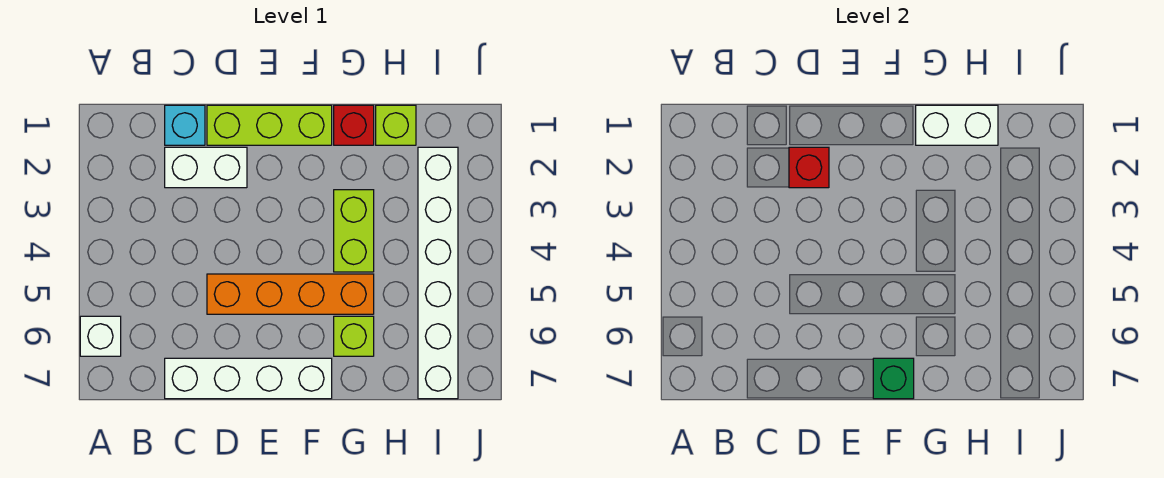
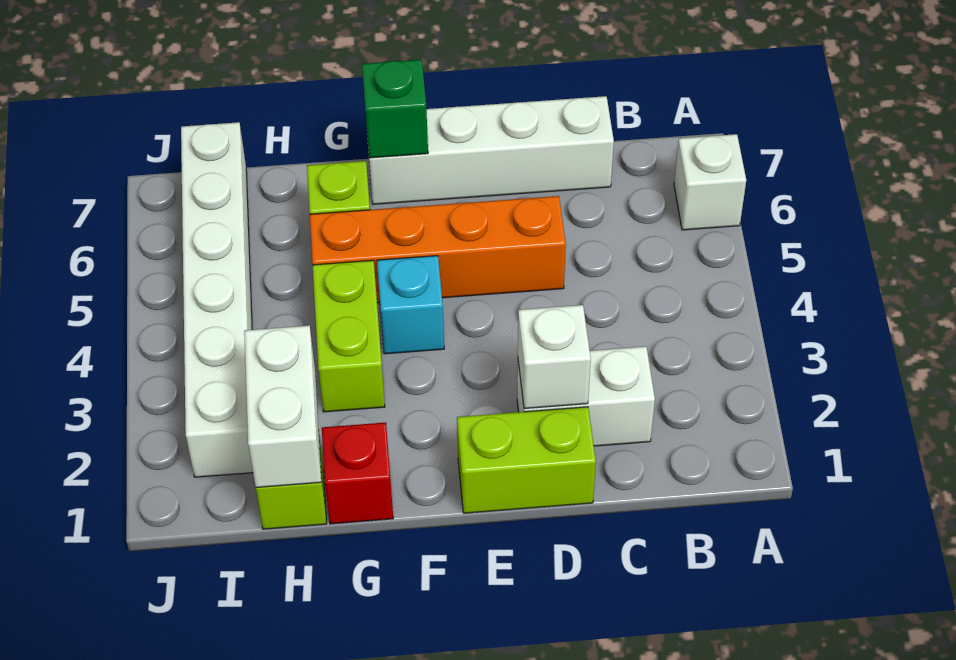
cyan brick C1 level 1 -> cyan brick F4 level 1
lime brick D1:F1 level 1 -> lime brick D1:E1 level 1
red brick D2 level 2 -> white brick D2 level 2
white brick G1:H1 level 2 -> white brick H1:H2 level 2

